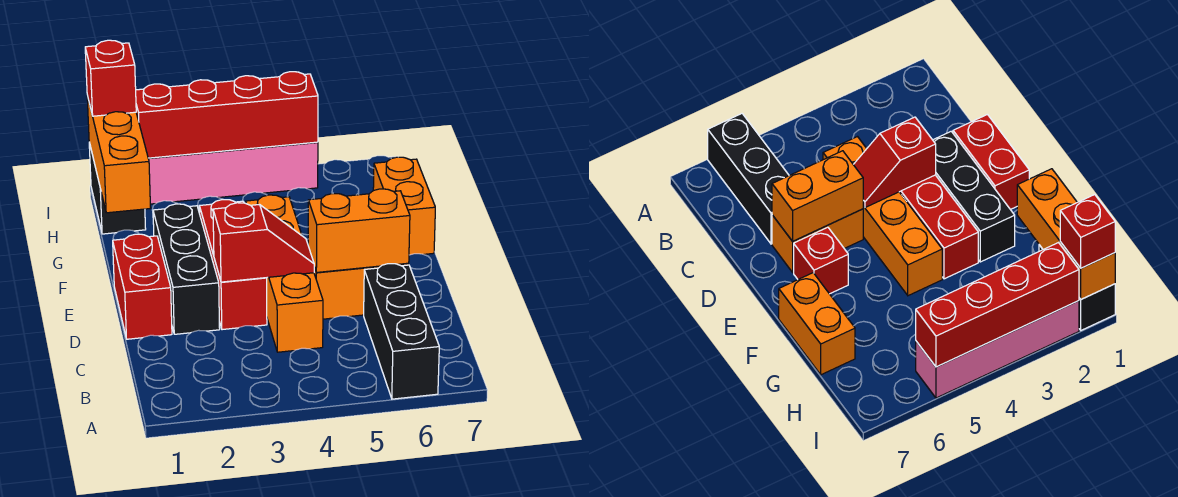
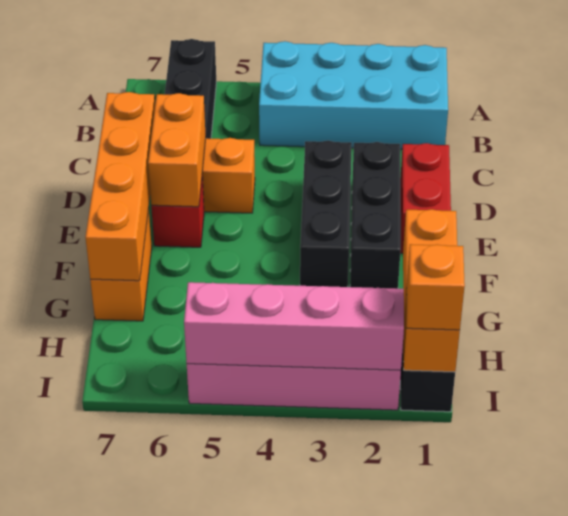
none -> cyan brick A1:B4 level 1
orange brick C4:F4 level 1 -> orange brick D7:G7 level 2
red brick D3:F3 level 1 -> black brick D3:F3 level 1
red slope D3:D4 level 2 top 3 -> none
orange brick D5:D6 level 2 -> orange brick D6:E6 level 2
red brick I1 level 3 -> orange brick I1 level 3
red brick I2:I5 level 2 -> pink brick I2:I5 level 2

